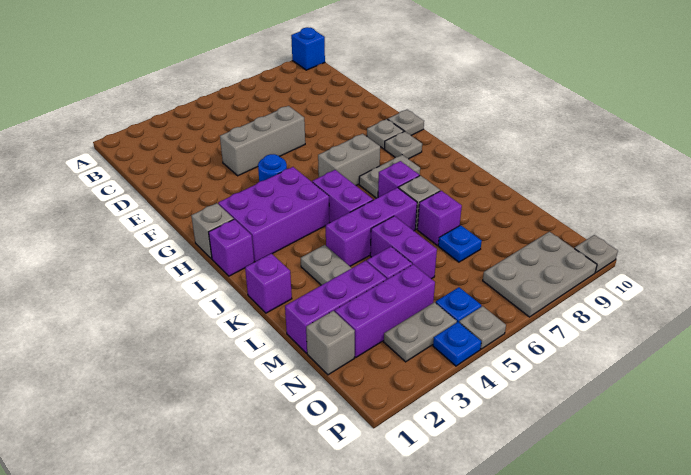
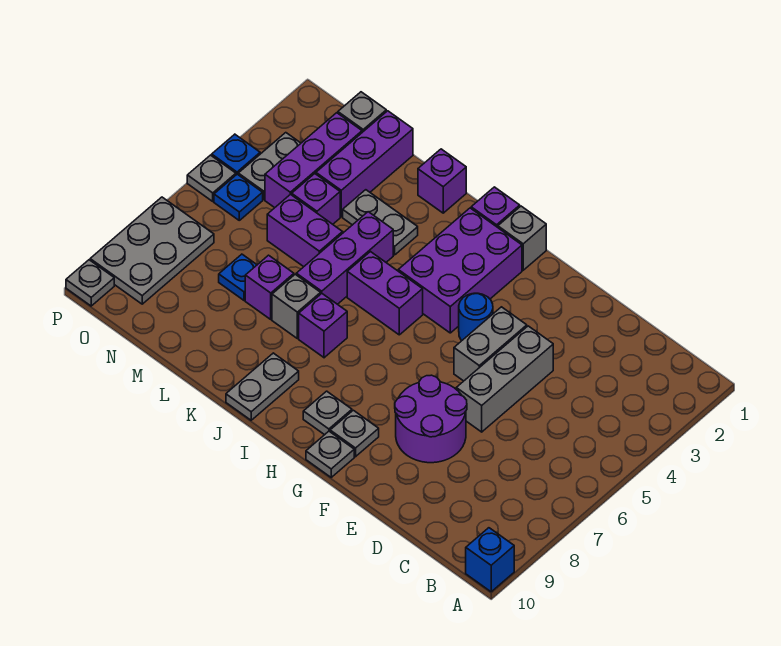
none -> purple round brick E7:F8 level 1
grey brick H6:H7 level 1 -> grey brick F4:F5 level 1
grey plate I7:I8 level 1 -> grey plate J9:J10 level 1

